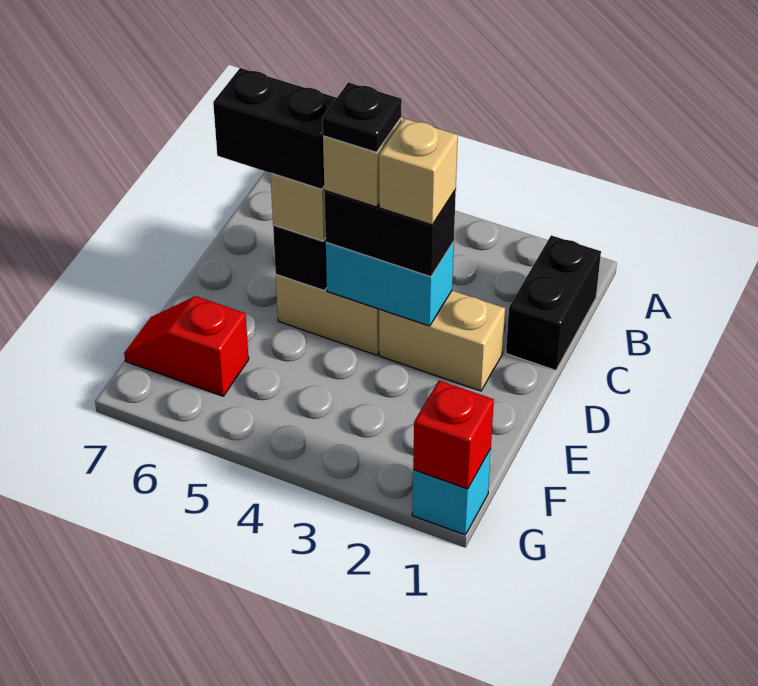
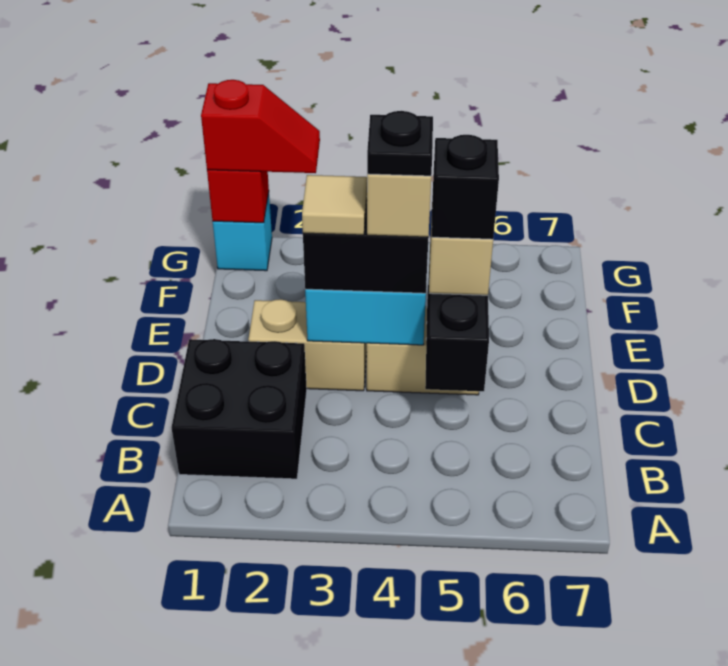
black brick B1:C1 level 1 -> black brick B1:C2 level 1
tan brick D3 level 4 -> tan tile D3 level 4
black brick D5:D6 level 4 -> black brick D5 level 4
red slope F6:F7 level 1 top 6 -> red slope G1:G2 level 3 top 1

